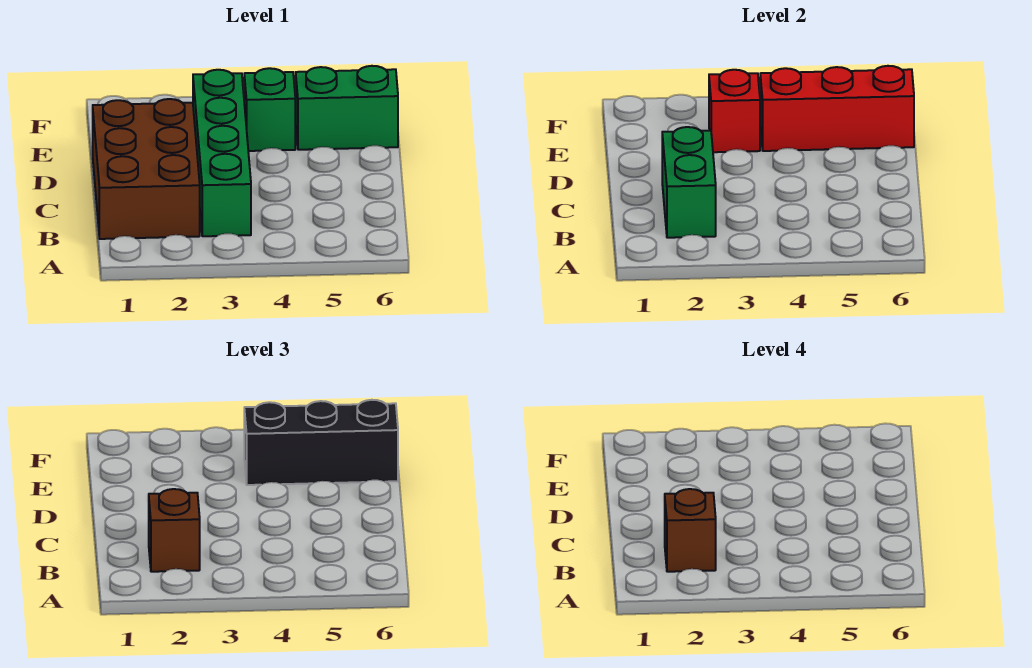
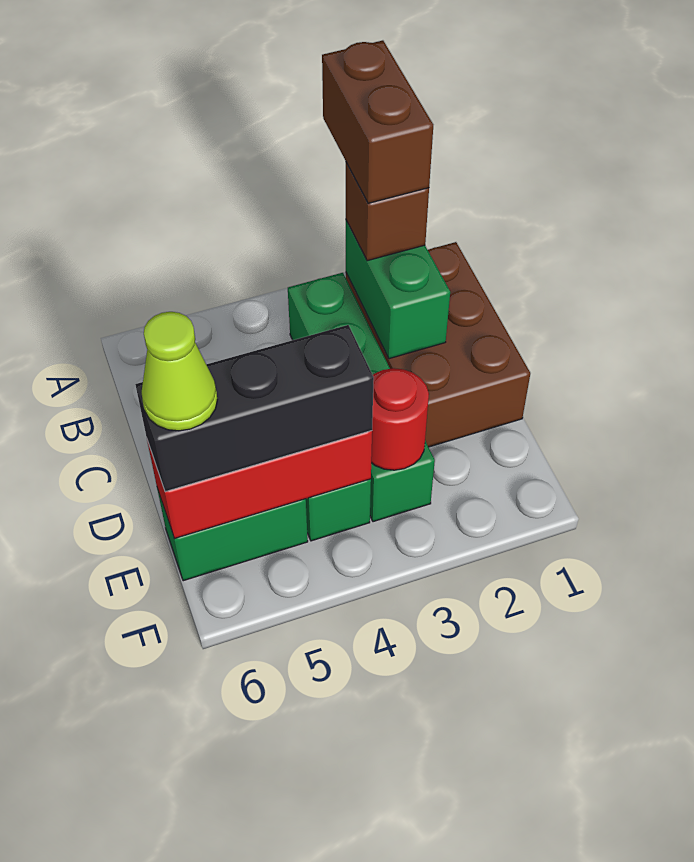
brown brick B2 level 4 -> brown brick A2:B2 level 4
red brick E3 level 2 -> red round brick E3 level 2
none -> lime cone E6 level 4

